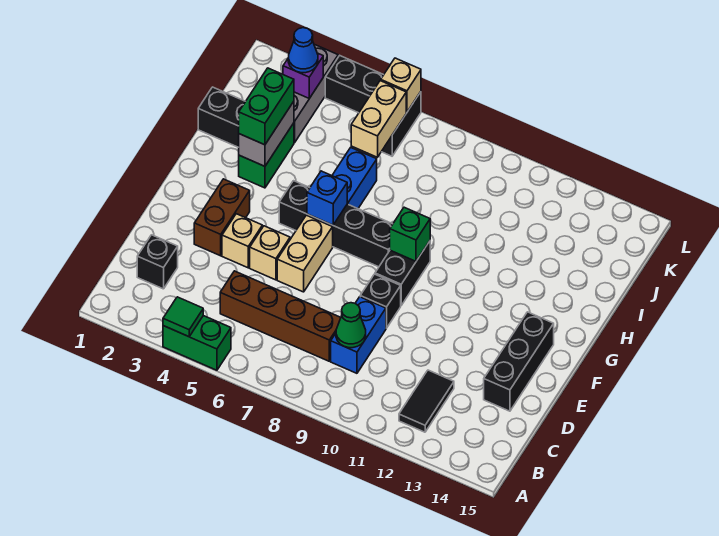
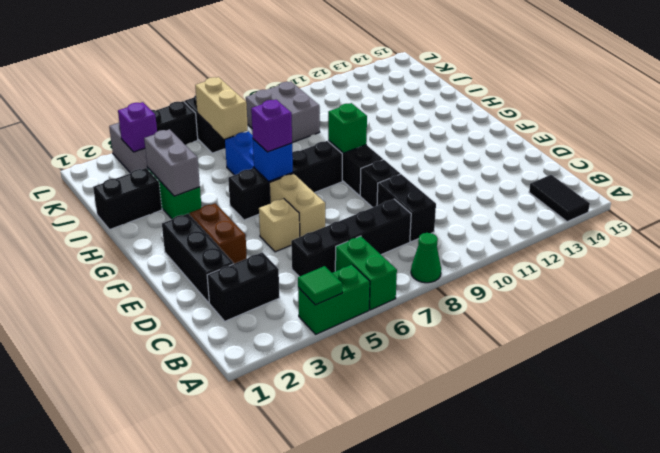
black tile B12:C12 level 1 -> black tile A14:B14 level 1
black brick C2 level 1 -> black brick C2:C3 level 1
brown brick C5:C8 level 1 -> black brick C5:C8 level 1
blue brick C9:D9 level 1 -> black brick C9:D9 level 1
green cone C9 level 2 -> green cone A8 level 1
black brick D14:F14 level 1 -> black brick D2:F2 level 1
tan brick E4 level 1 -> none
none -> purple brick G6 level 3
green brick H3:I3 level 3 -> green brick A6:B6 level 1
none -> grey brick J8:K9 level 1
blue cone K3 level 3 -> none
tan brick L6 level 2 -> none

